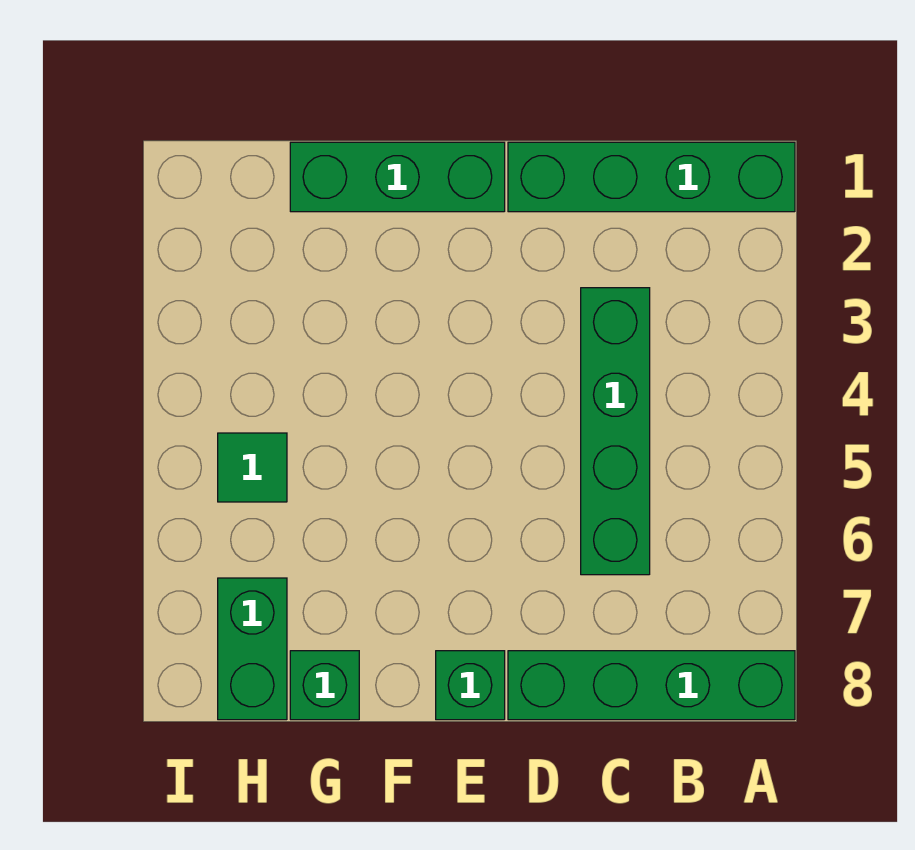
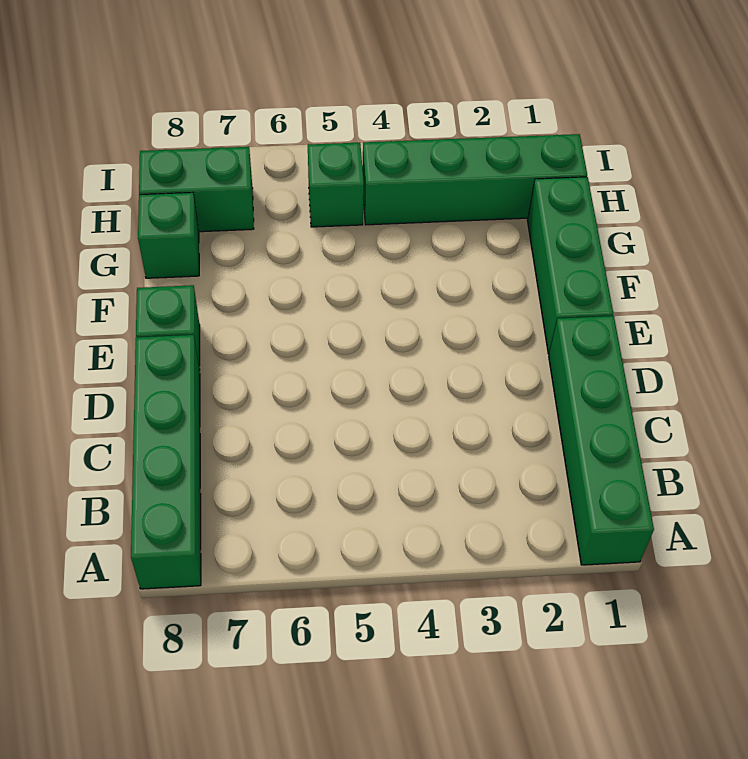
green brick C3:C6 level 1 -> green brick H1:H4 level 1
green tile H5 level 1 -> green brick H5 level 1

